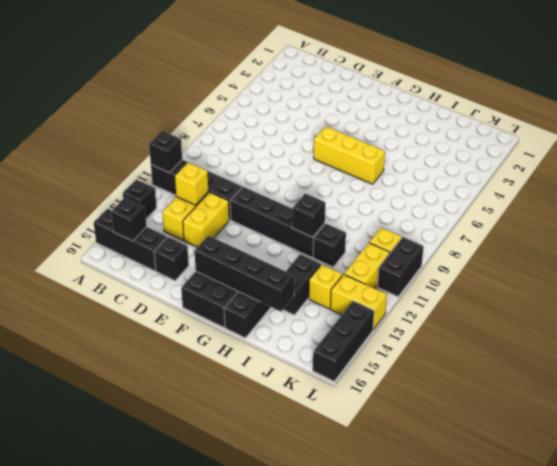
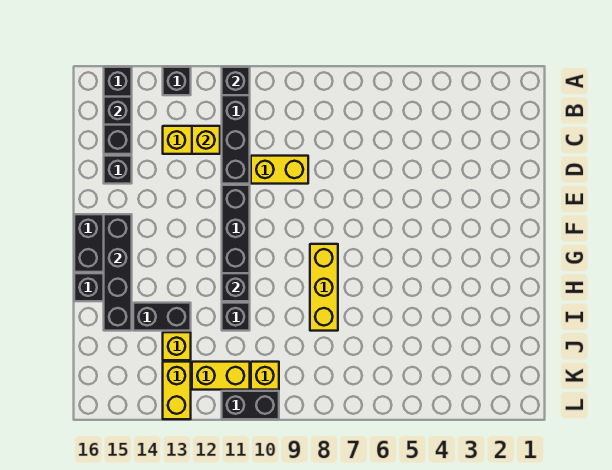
yellow brick D12:D13 level 1 -> yellow brick D9:D10 level 1
yellow brick F6:H6 level 1 -> yellow brick G8:I8 level 1
black brick L14:L16 level 1 -> none

